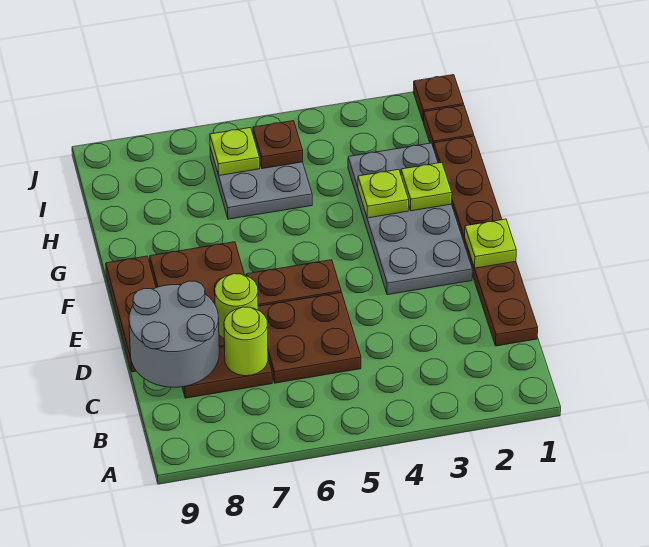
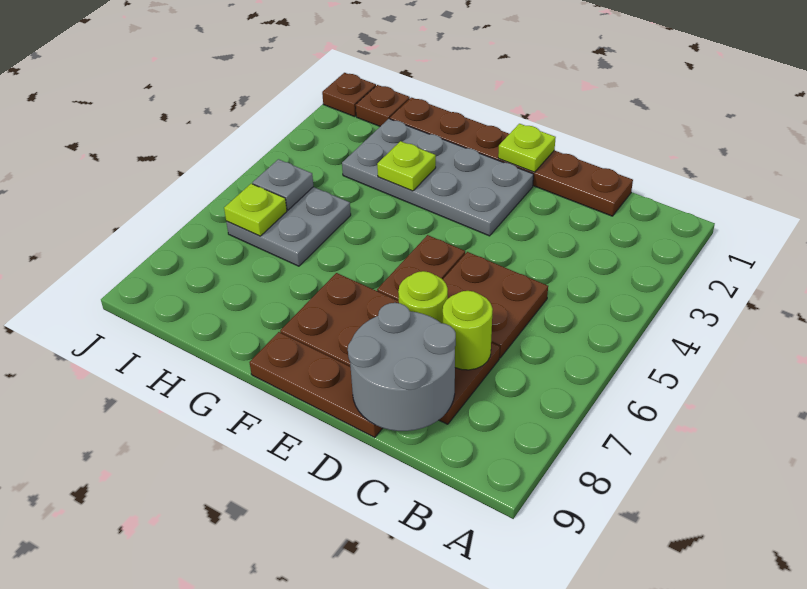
lime plate G2 level 2 -> none
brown plate I5 level 2 -> grey plate I5 level 2

